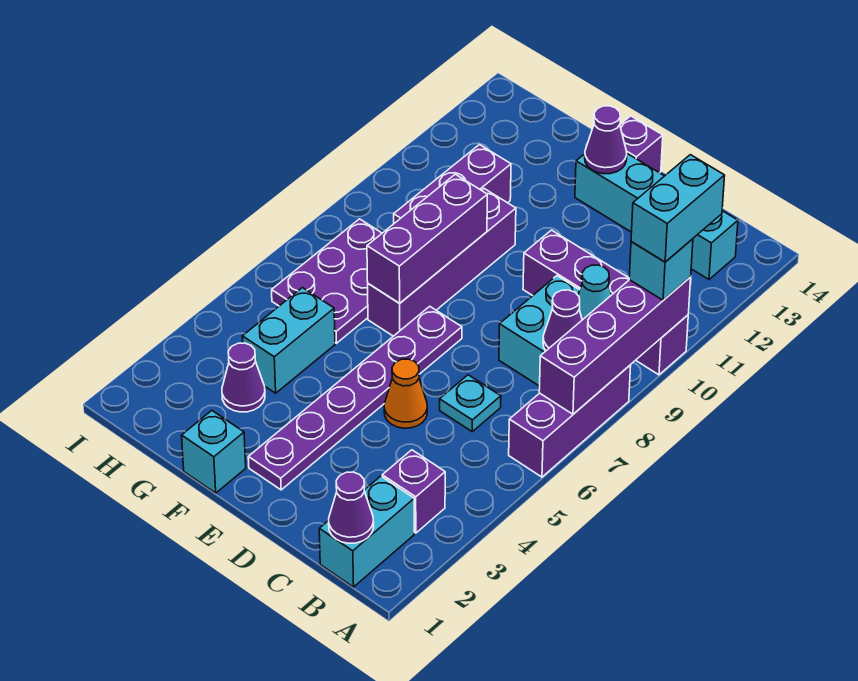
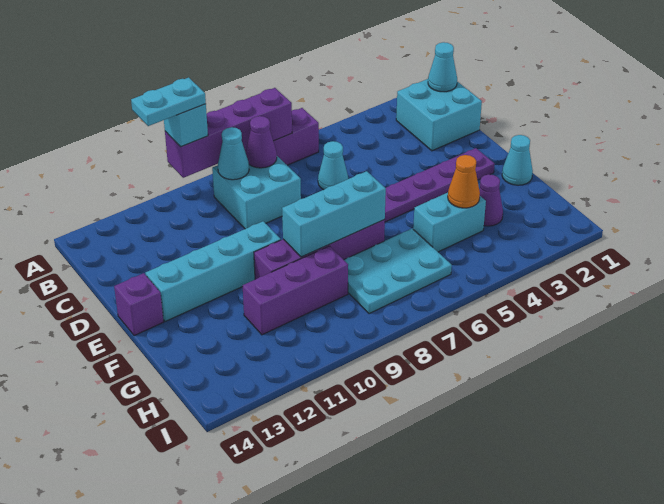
purple brick A10:D10 level 1 -> none
cyan brick A10:A11 level 4 -> cyan plate A10:A11 level 4
cyan brick B1:B2 level 1 -> cyan brick B1:C2 level 1
purple cone B1 level 2 -> cyan cone B1 level 2
purple brick B3 level 1 -> none
cyan brick B13:E13 level 1 -> cyan brick E10:E13 level 1
cyan plate C6 level 1 -> cyan cone C6 level 1
orange cone D5 level 1 -> orange cone G4 level 2
purple cone E13 level 2 -> none
cyan brick F1 level 1 -> cyan cone F1 level 1
purple brick F7:F9 level 2 -> cyan brick F7:F9 level 2
purple plate G6:H8 level 1 -> cyan plate G6:H8 level 1

